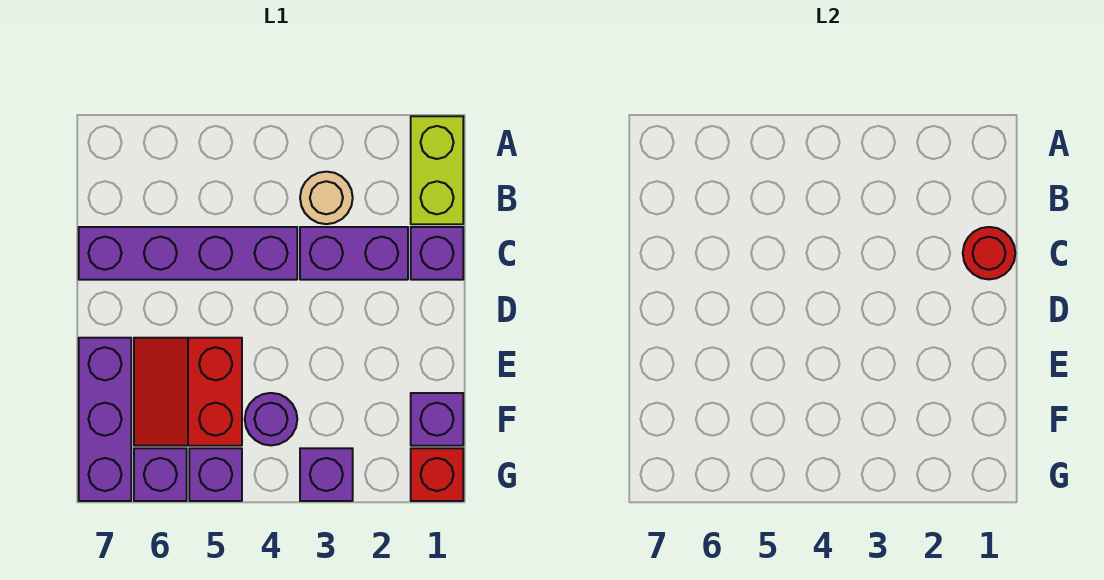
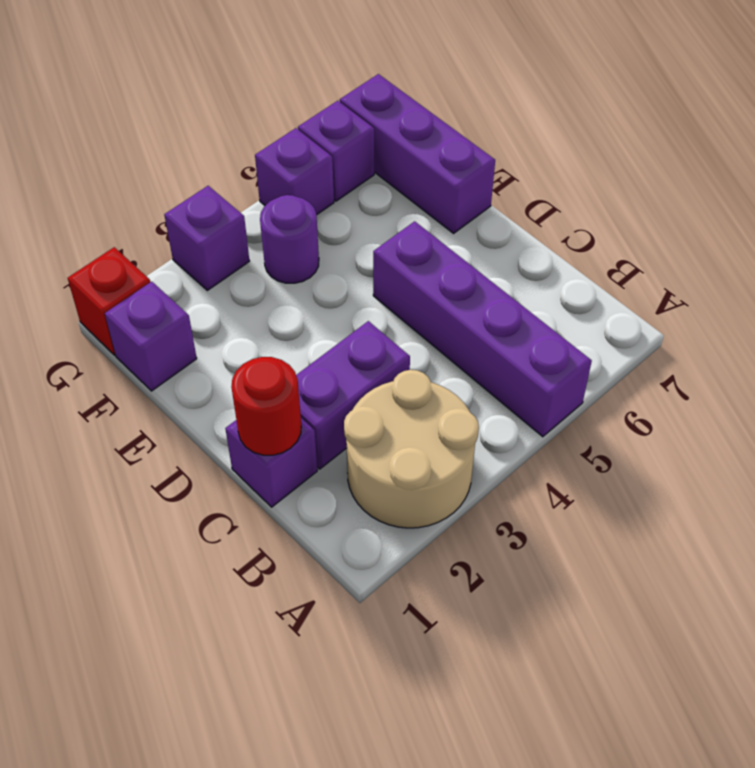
lime brick A1:B1 level 1 -> none
tan round brick B3 level 1 -> tan round brick A2:B3 level 1
purple brick C4:C7 level 1 -> purple brick A5:D5 level 1
red slope E5:F6 level 1 top 5 -> none

